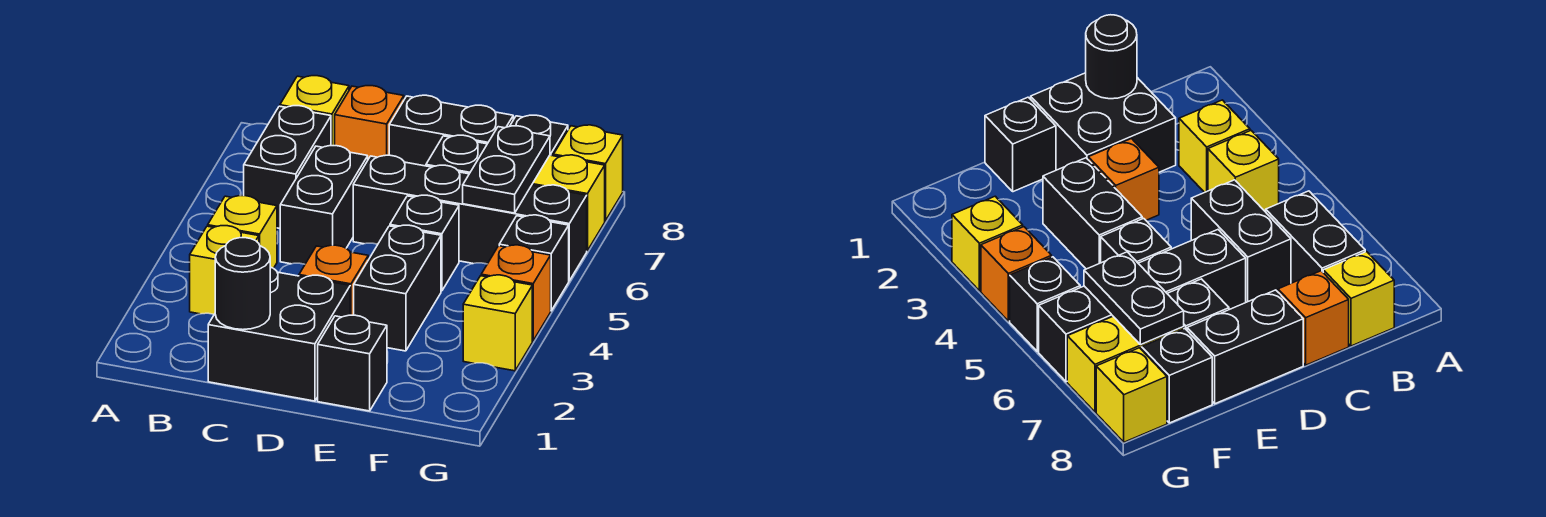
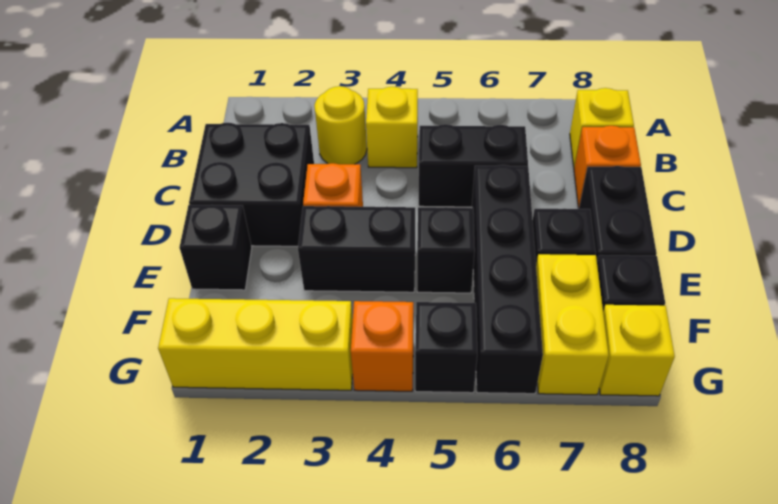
yellow brick B3 level 1 -> yellow round brick B3 level 1
black brick B6:B7 level 1 -> none
black round brick C1 level 2 -> none
black plate F6:F7 level 2 -> none
yellow brick G3 level 1 -> yellow brick G1:G3 level 1

